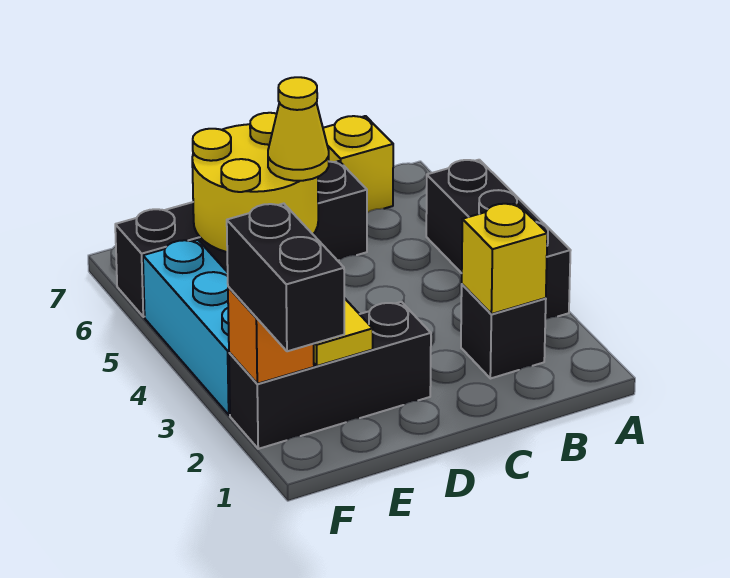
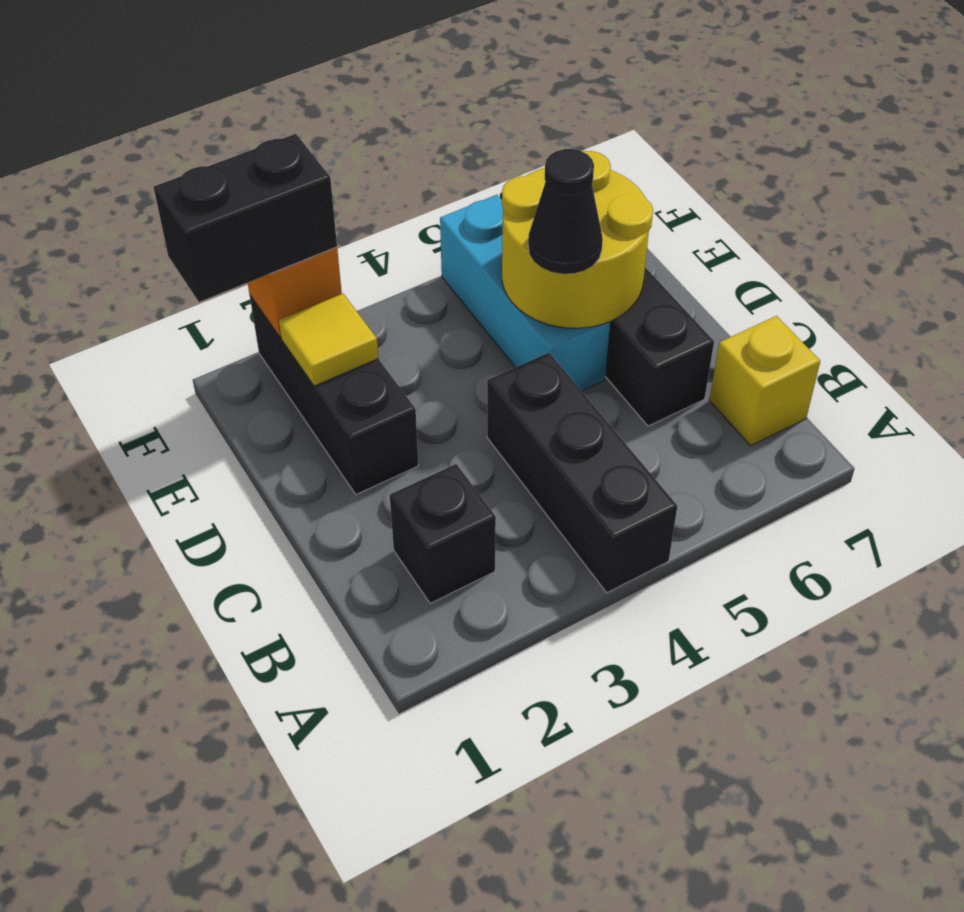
black brick A3:A5 level 1 -> black brick A4:C4 level 1
yellow brick B2 level 2 -> none
yellow cone D5 level 3 -> black cone D5 level 3
cyan brick F3:F5 level 1 -> cyan brick D5:F5 level 1

